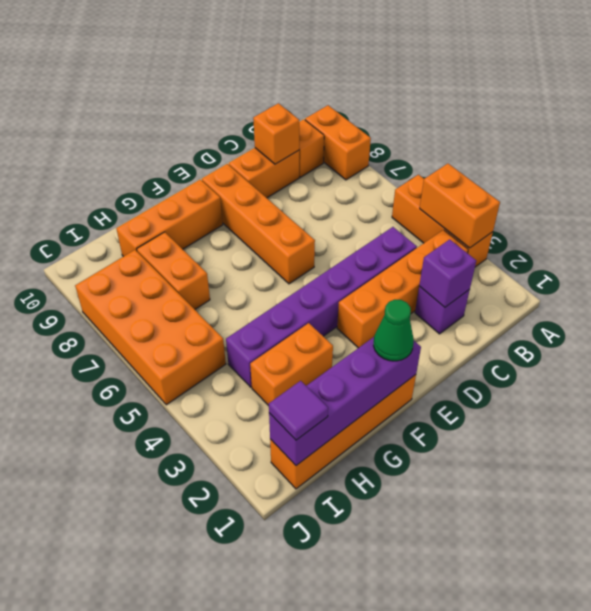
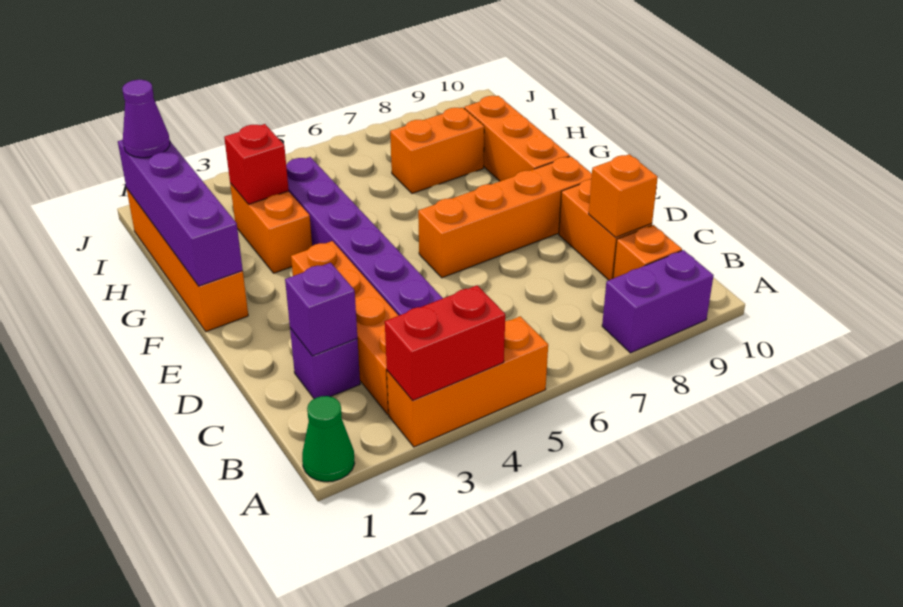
orange brick A3:A4 level 2 -> red brick A3:A4 level 2
orange brick A8:A9 level 1 -> purple brick A8:A9 level 1
green cone F1 level 3 -> green cone A1 level 1
none -> red brick H3 level 2
purple tile I1 level 3 -> purple cone I1 level 3
orange brick I5:J8 level 1 -> none

